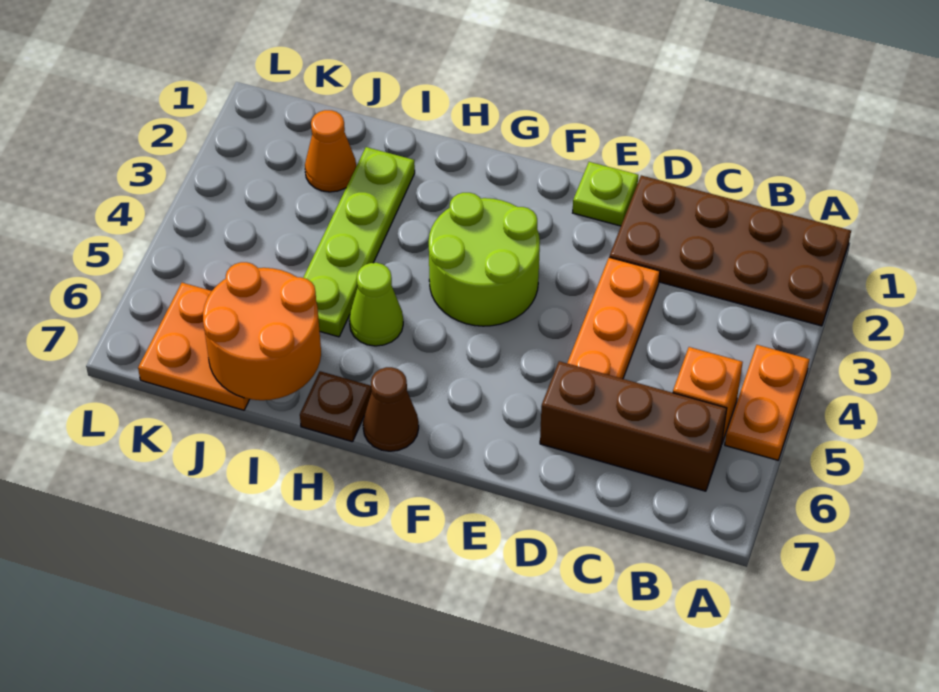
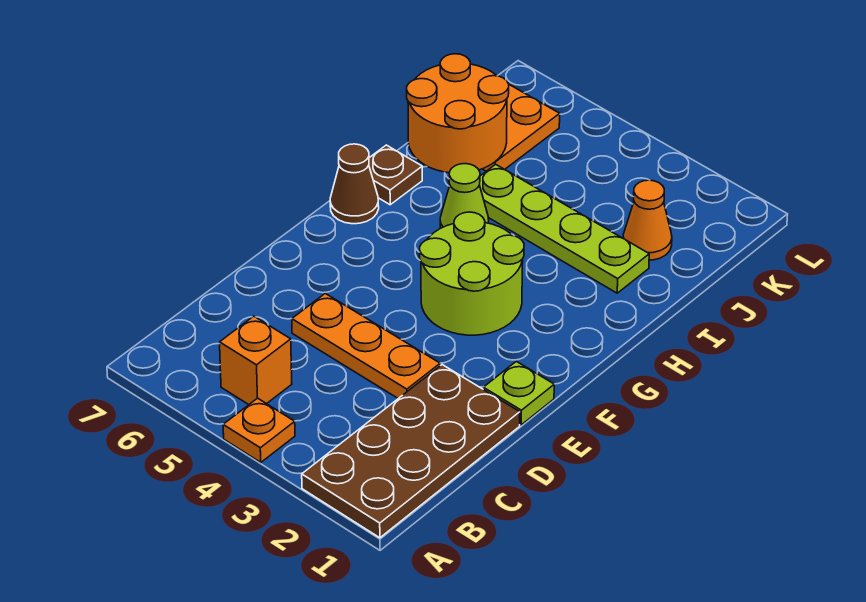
orange plate A4:A5 level 1 -> orange plate A4 level 1
brown brick B6:D6 level 1 -> none

